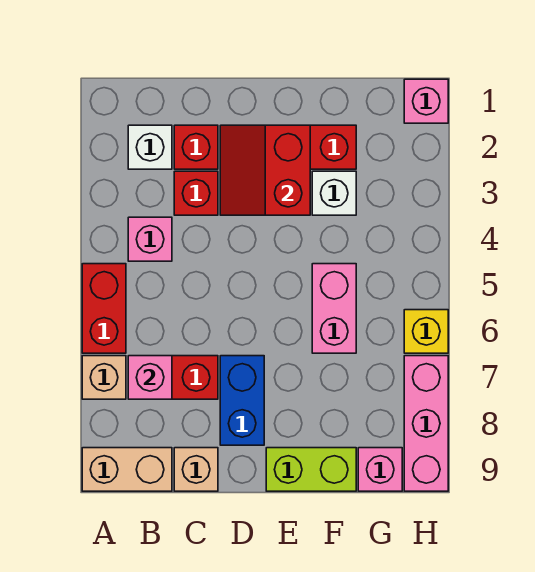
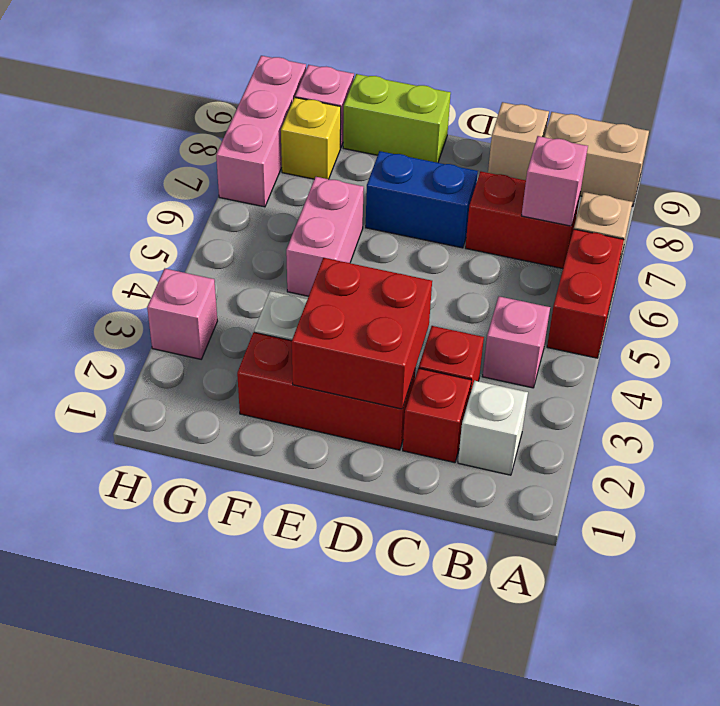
red slope D2:E3 level 2 top E -> red brick D2:E3 level 2
blue brick D7:D8 level 1 -> blue brick D7:E7 level 1
pink brick H1 level 1 -> pink brick H3 level 1
yellow brick H6 level 1 -> yellow brick G8 level 1

